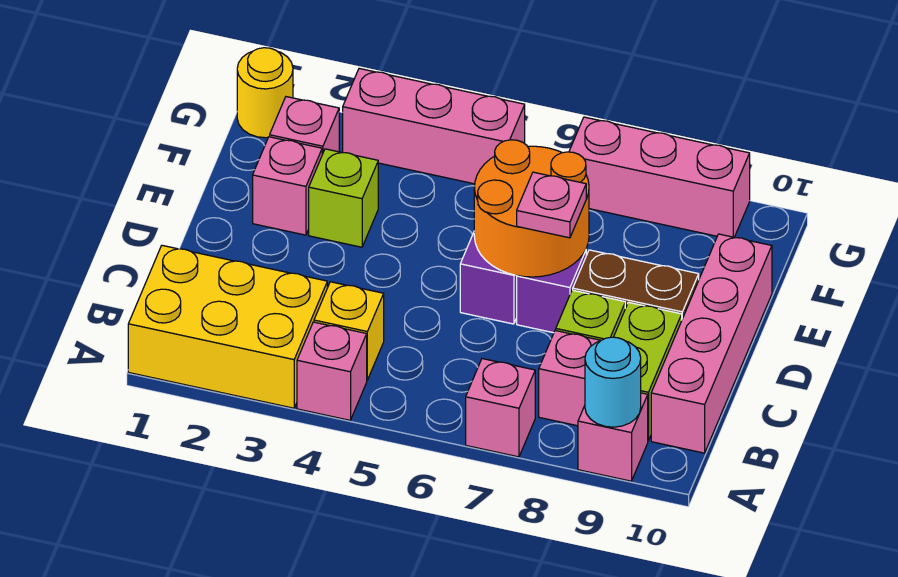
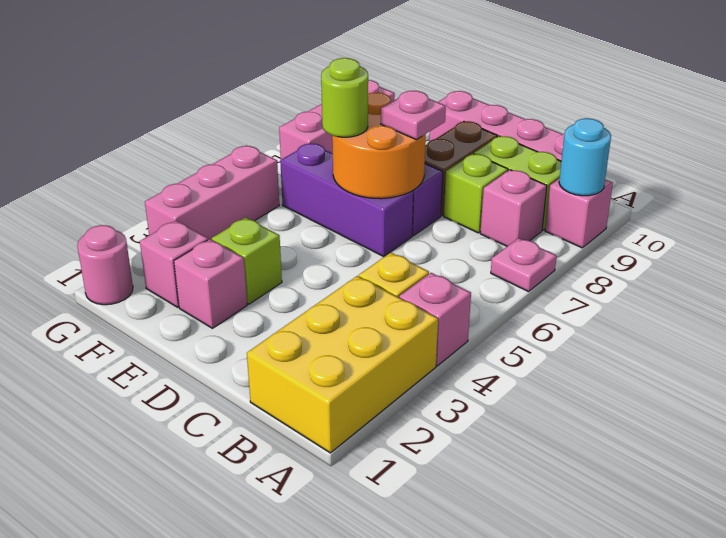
pink brick A7 level 1 -> pink plate A7 level 1
none -> lime round brick E6 level 3
yellow round brick G1 level 1 -> pink round brick G1 level 1

